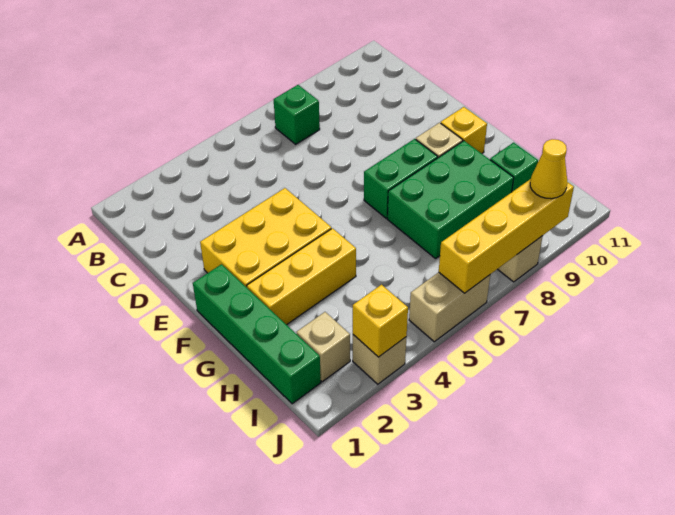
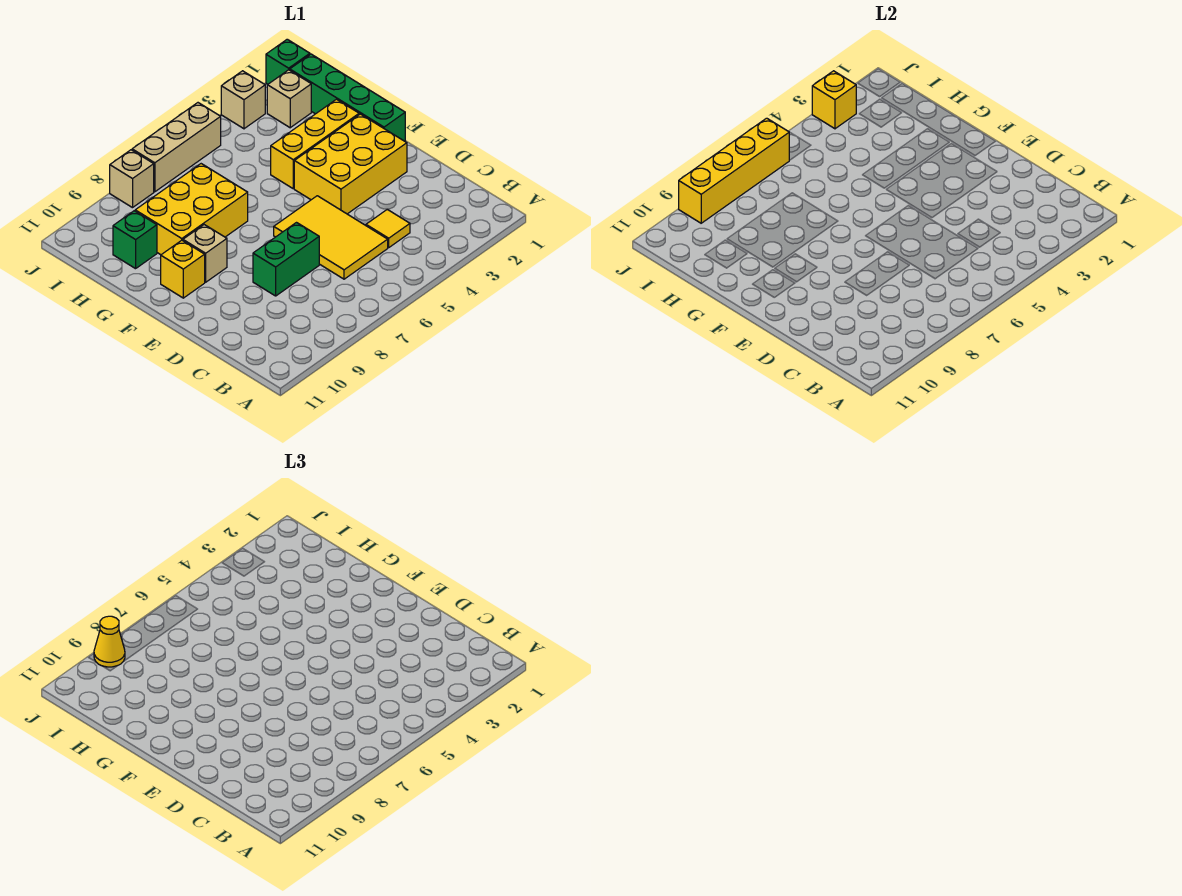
green brick B7 level 1 -> green brick J1 level 1
none -> yellow tile C4 level 1
none -> yellow tile C5:E6 level 1
green brick F7:F8 level 1 -> green brick D7:D8 level 1
green brick G7:H9 level 1 -> yellow brick G7:H9 level 1
tan brick J5:J6 level 1 -> tan brick J5:J7 level 1

